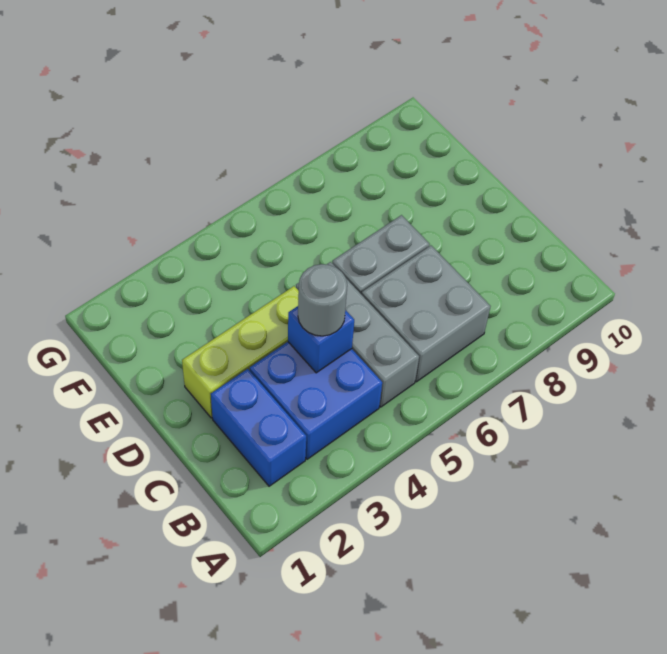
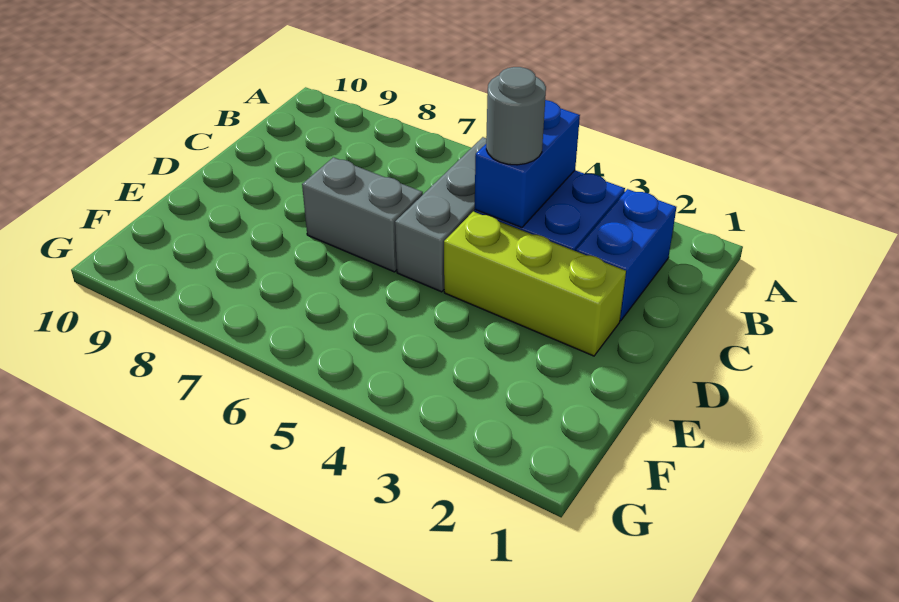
grey brick B6:C7 level 1 -> none
blue brick C4 level 2 -> blue brick B4:C4 level 2

